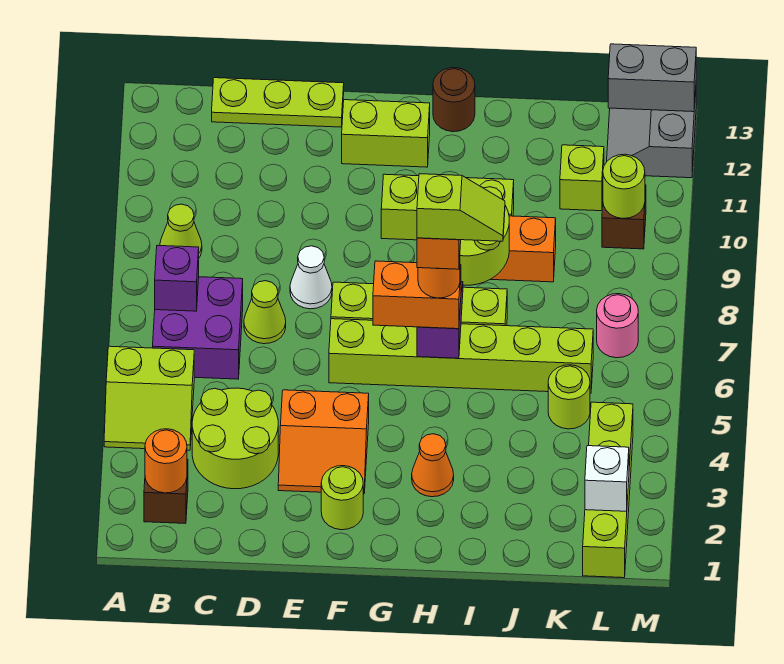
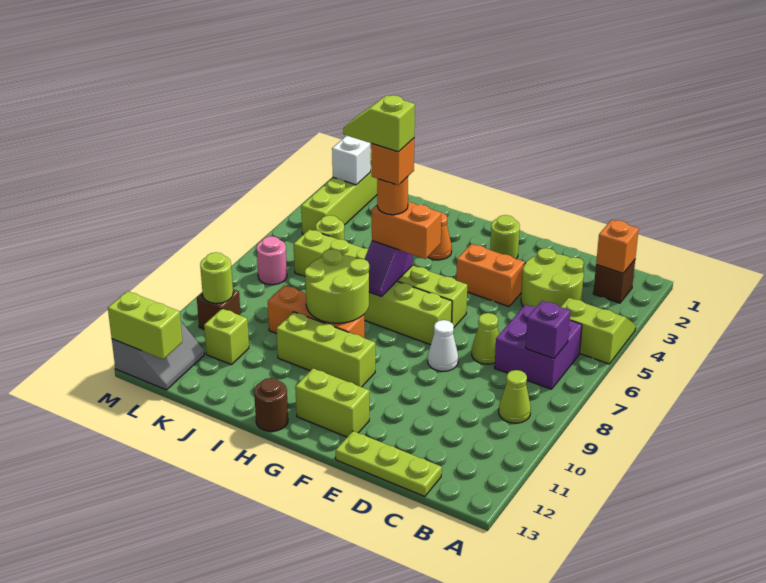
orange round brick B2 level 2 -> orange brick B2 level 2
grey brick L13:M13 level 2 -> lime brick L13:M13 level 2

